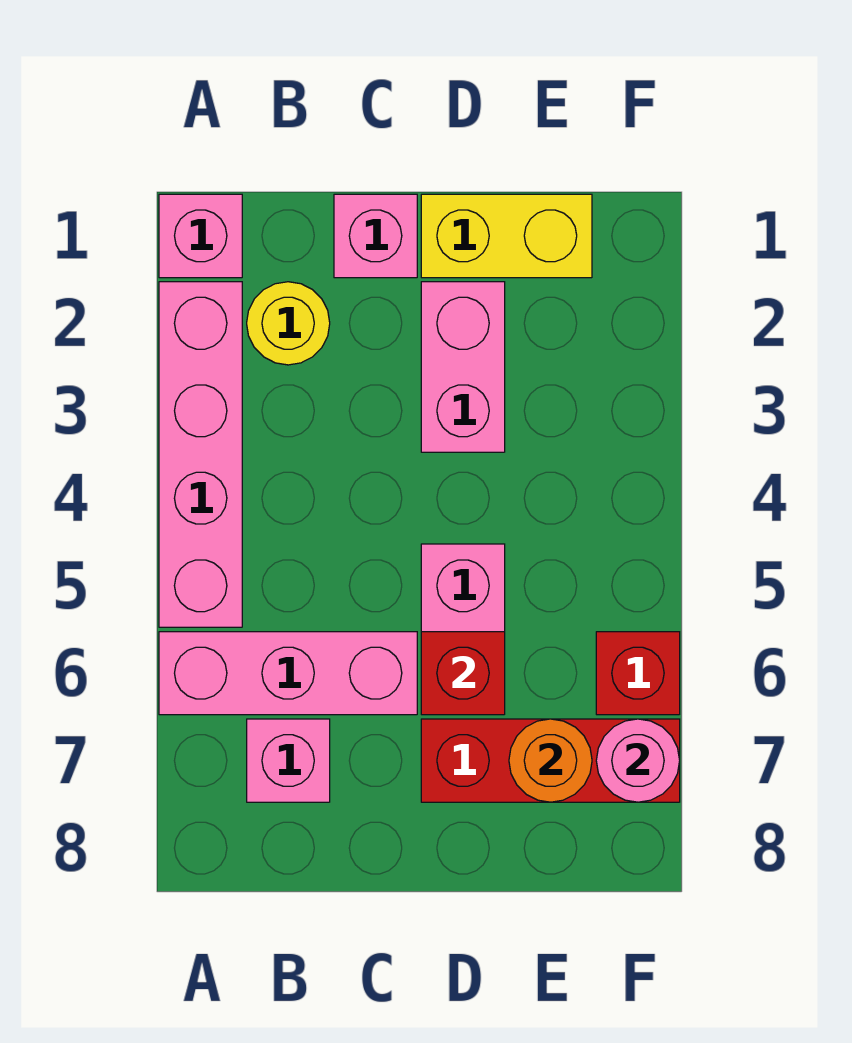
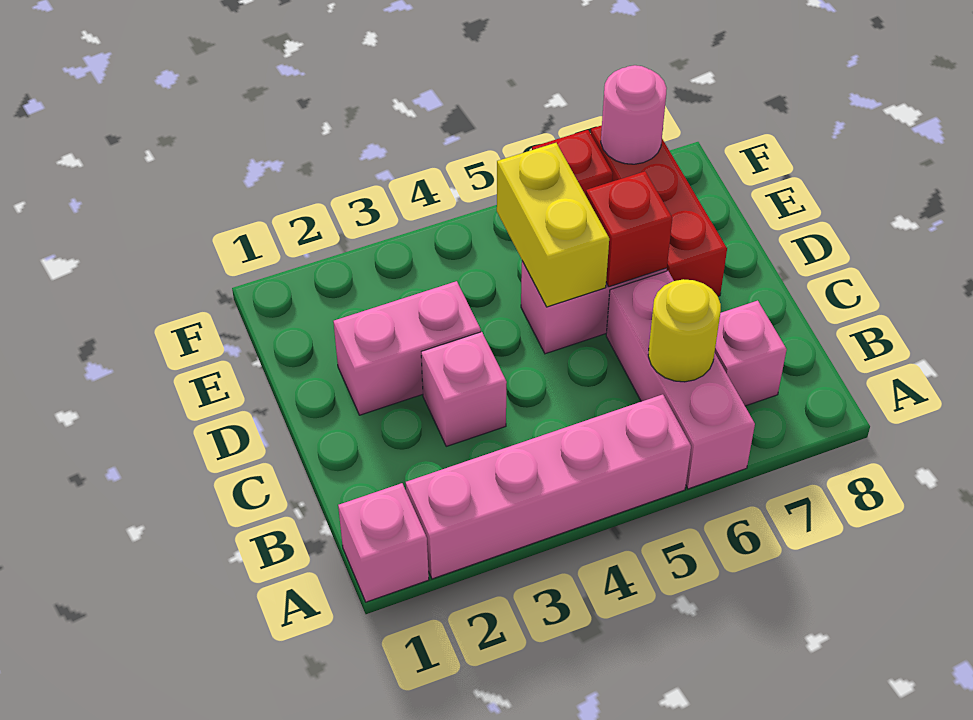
yellow round brick B2 level 1 -> yellow round brick B6 level 2
pink brick C1 level 1 -> pink brick C3 level 1
yellow brick D1:E1 level 1 -> yellow brick D5:E5 level 2
orange round brick E7 level 2 -> none

